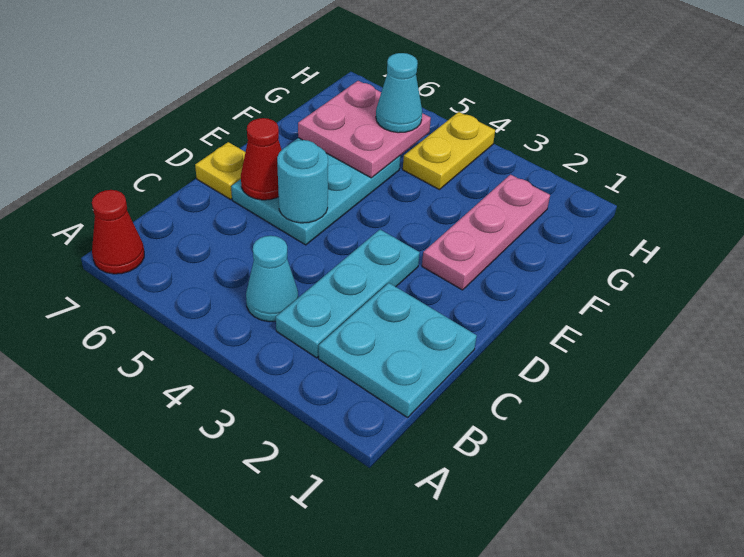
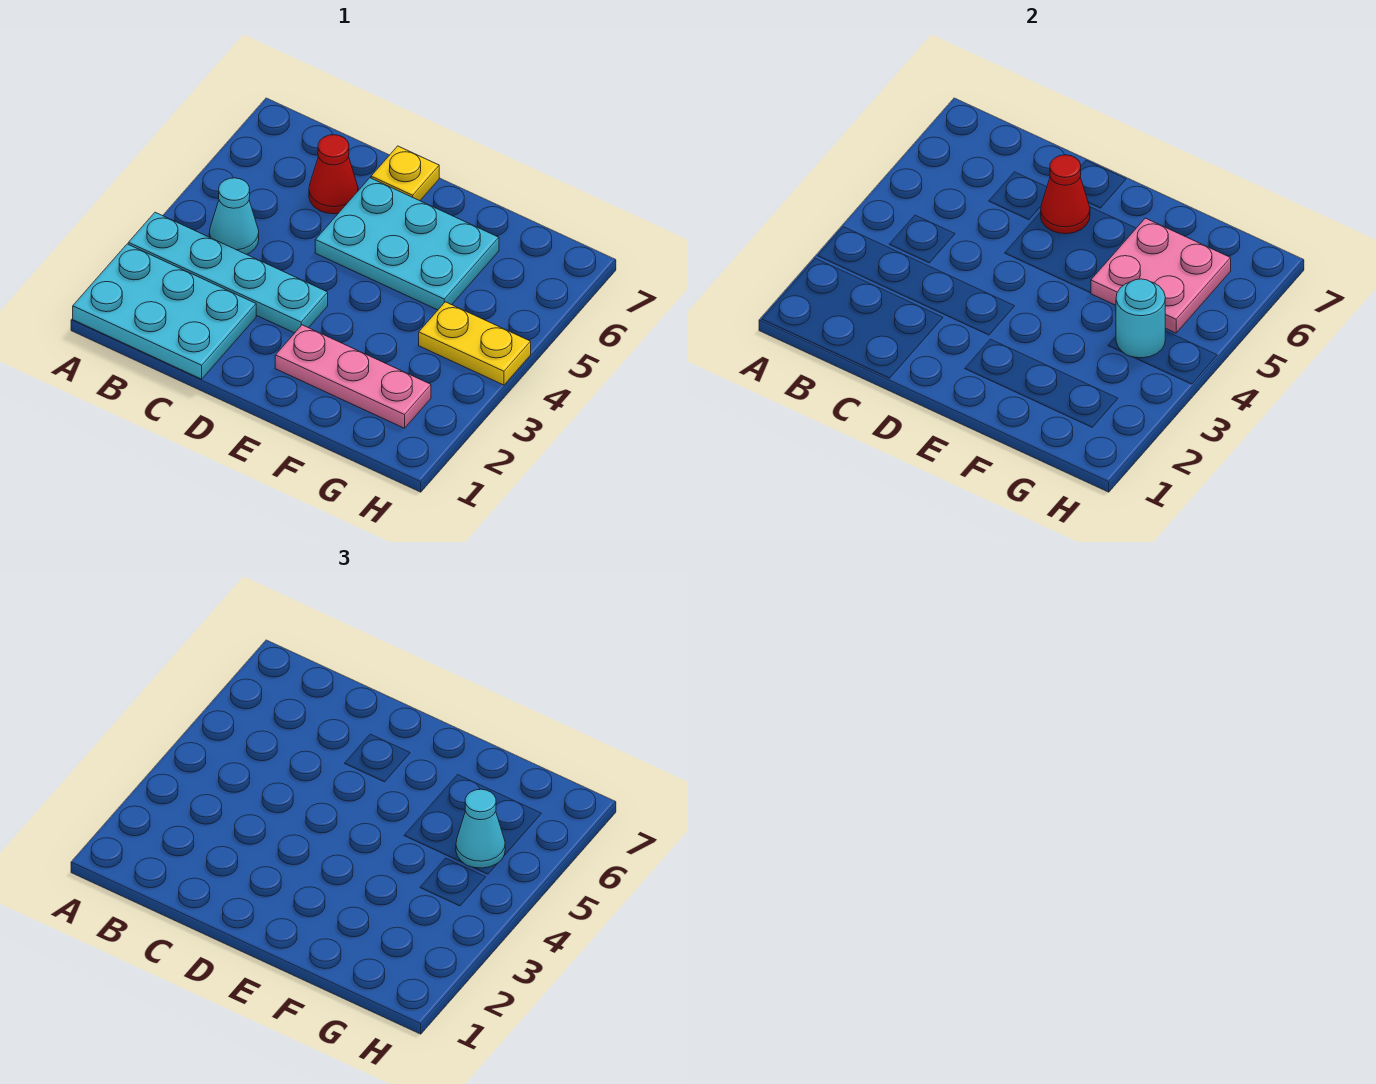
red cone A7 level 1 -> red cone C6 level 1
cyan plate B1:C2 level 1 -> cyan plate A1:C2 level 1
cyan plate B3:D3 level 1 -> cyan plate A3:D3 level 1
cyan round brick D5 level 2 -> cyan round brick G4 level 2

